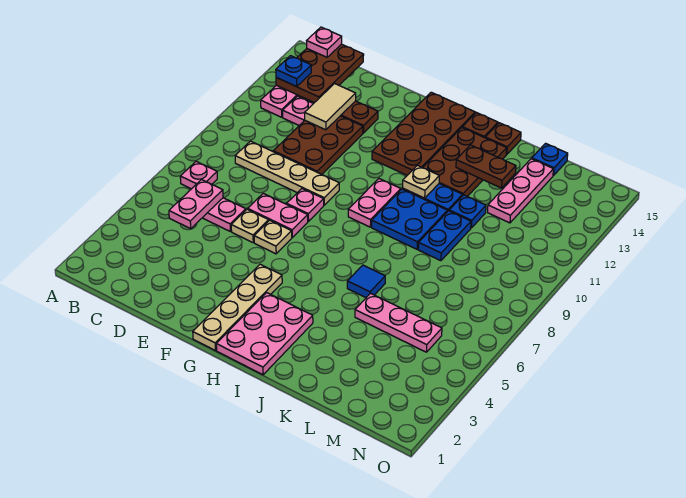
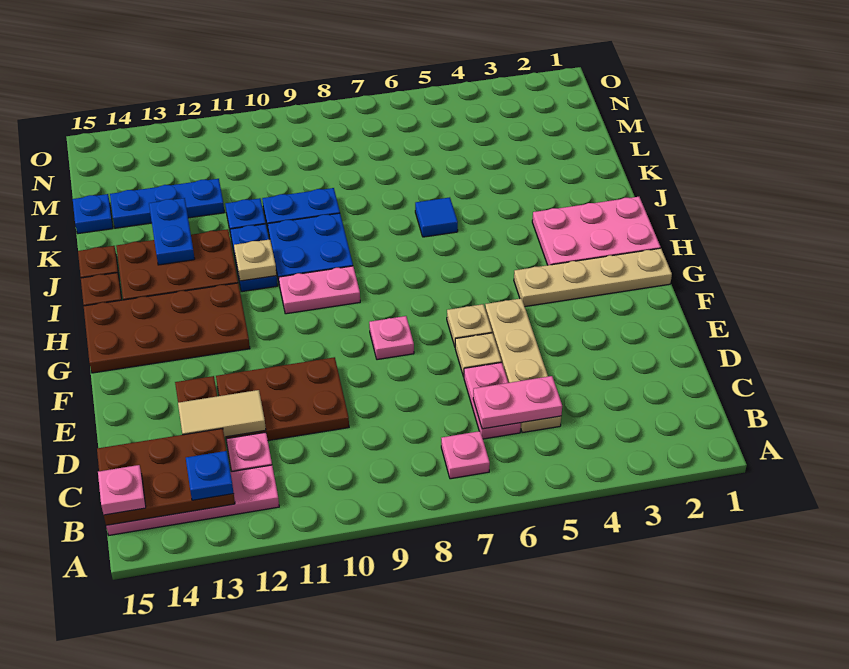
tan plate C9:F9 level 1 -> tan plate C5:F5 level 1
pink plate E7:F7 level 1 -> none
brown plate J13:K13 level 2 -> blue plate J13:K13 level 2
pink plate K5:M5 level 1 -> none
pink plate L12:L14 level 1 -> blue plate L12:L14 level 1

